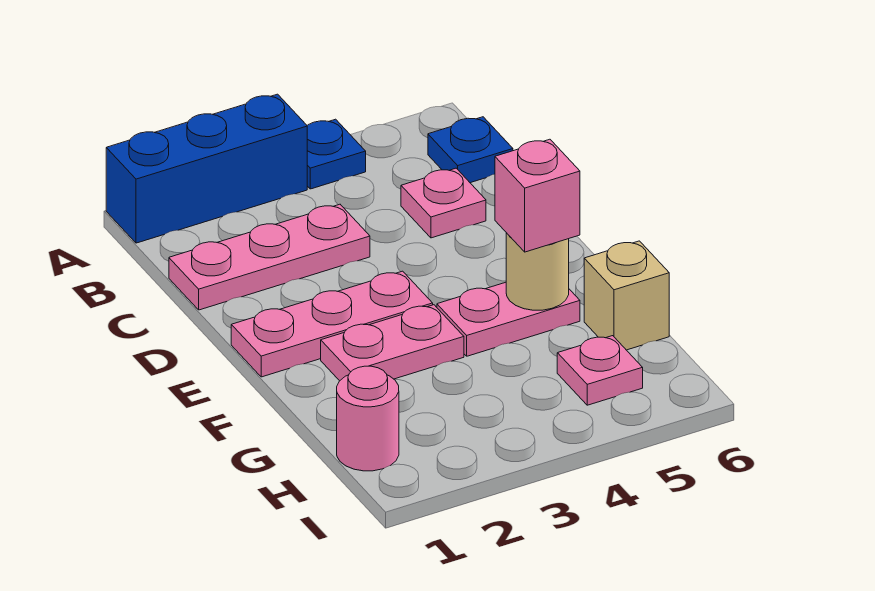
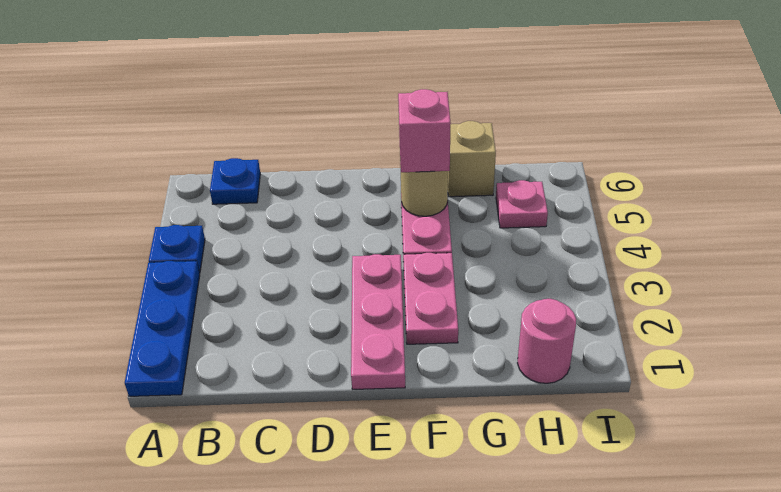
blue brick A1:A3 level 1 -> blue plate A1:A3 level 1
pink plate C1:C3 level 1 -> none
pink plate C5 level 1 -> none

